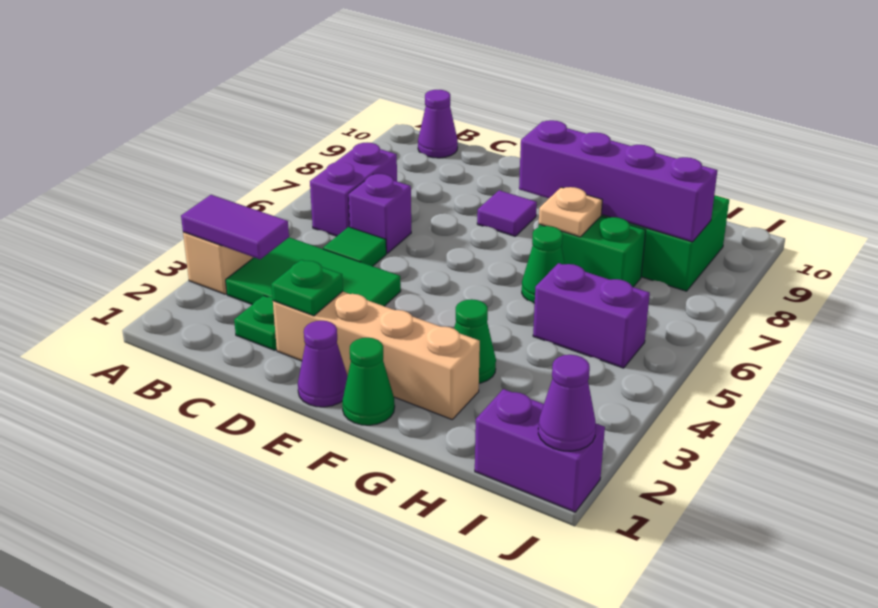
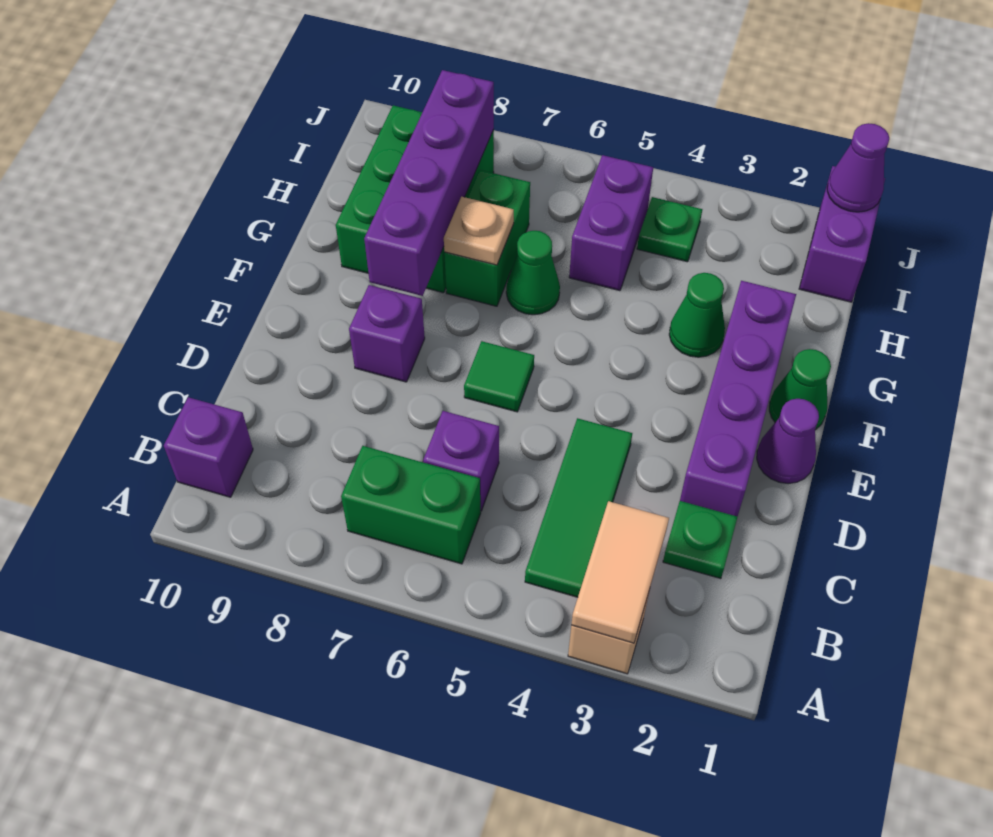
purple tile A3:B3 level 2 -> tan tile A3:B3 level 2
green tile B3:D4 level 1 -> green tile B4:D4 level 1
purple brick B6:B7 level 1 -> green brick B6:B7 level 1
purple cone B10 level 1 -> purple brick B10 level 1
green tile C5 level 1 -> green tile E6 level 1
tan brick D2:G2 level 1 -> purple brick D2:G2 level 1
green plate D2 level 2 -> green plate I4 level 1
purple tile E8 level 1 -> purple brick E8 level 1

